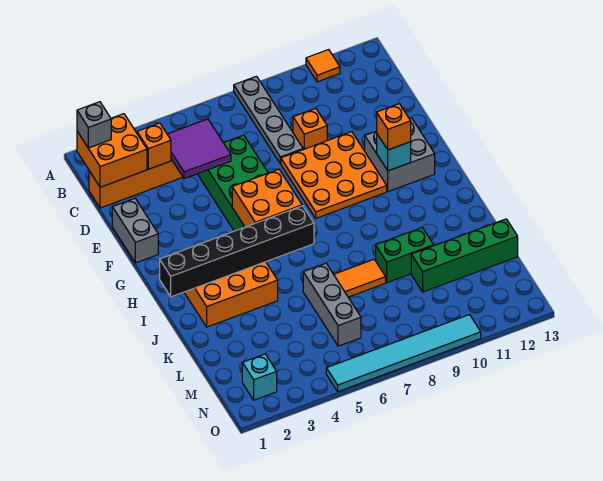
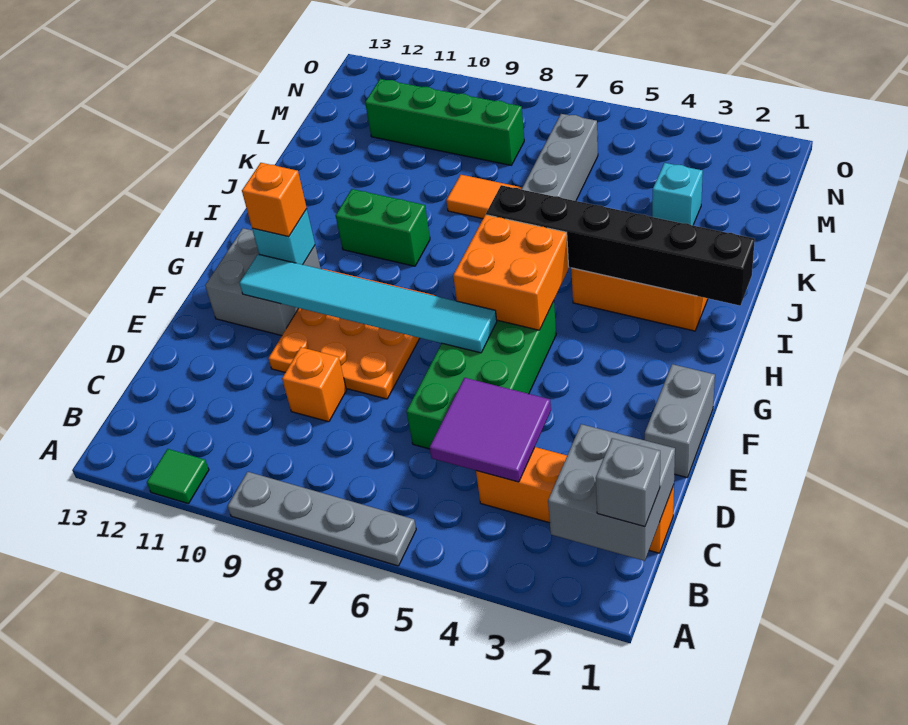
grey plate A8:D8 level 1 -> grey plate A6:A9 level 1
orange tile A11 level 1 -> green tile A11 level 1
orange brick B1:C2 level 2 -> grey brick B1:C2 level 2
orange brick C3 level 2 -> none
green brick K9:K10 level 1 -> green brick I9:I10 level 1
green brick L10:L13 level 1 -> green brick M8:M11 level 1
cyan brick N2 level 1 -> cyan brick L3 level 1
cyan tile O5:O10 level 1 -> cyan tile F6:F11 level 2

